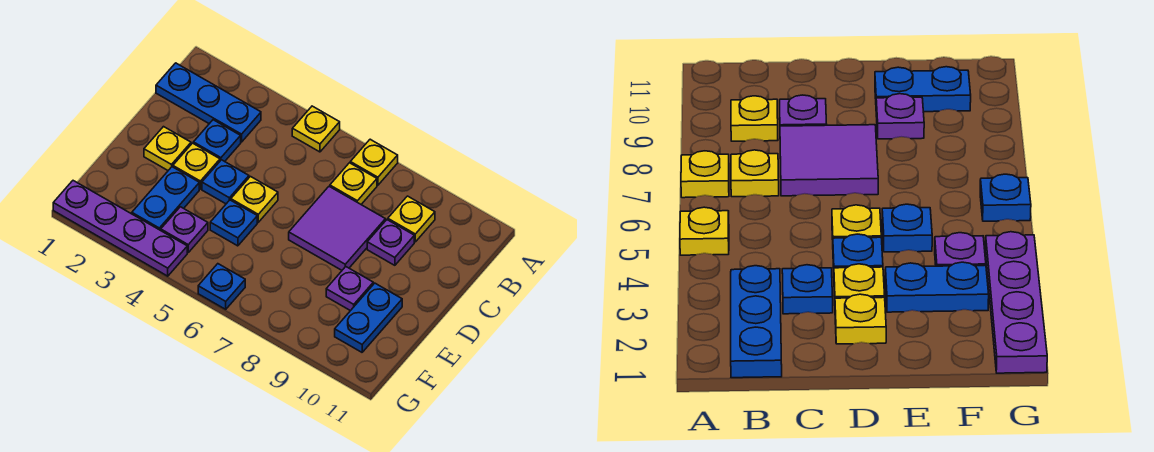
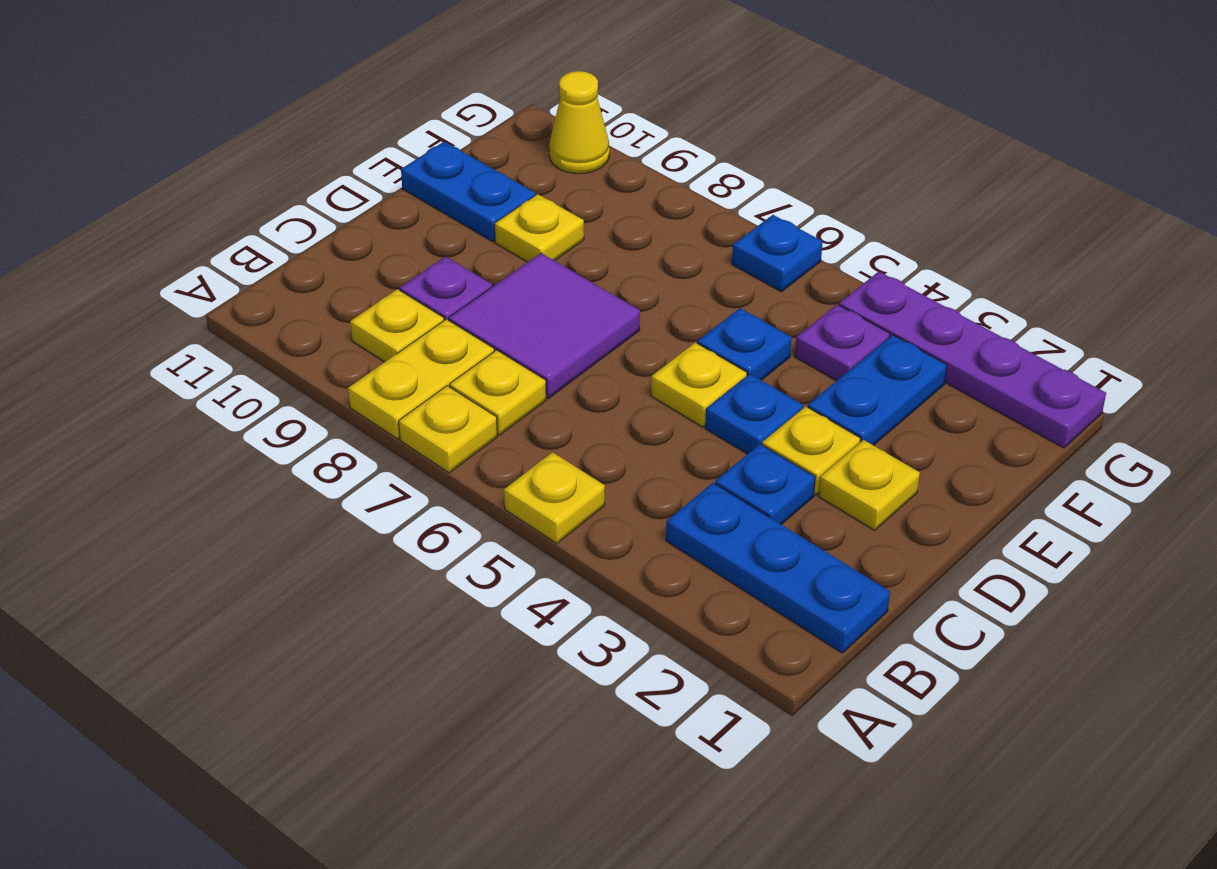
none -> yellow plate A8:B8 level 1
purple plate E9 level 1 -> yellow plate E9 level 1
blue plate E10:F10 level 1 -> blue plate E10:E11 level 1
none -> yellow cone G10 level 1

